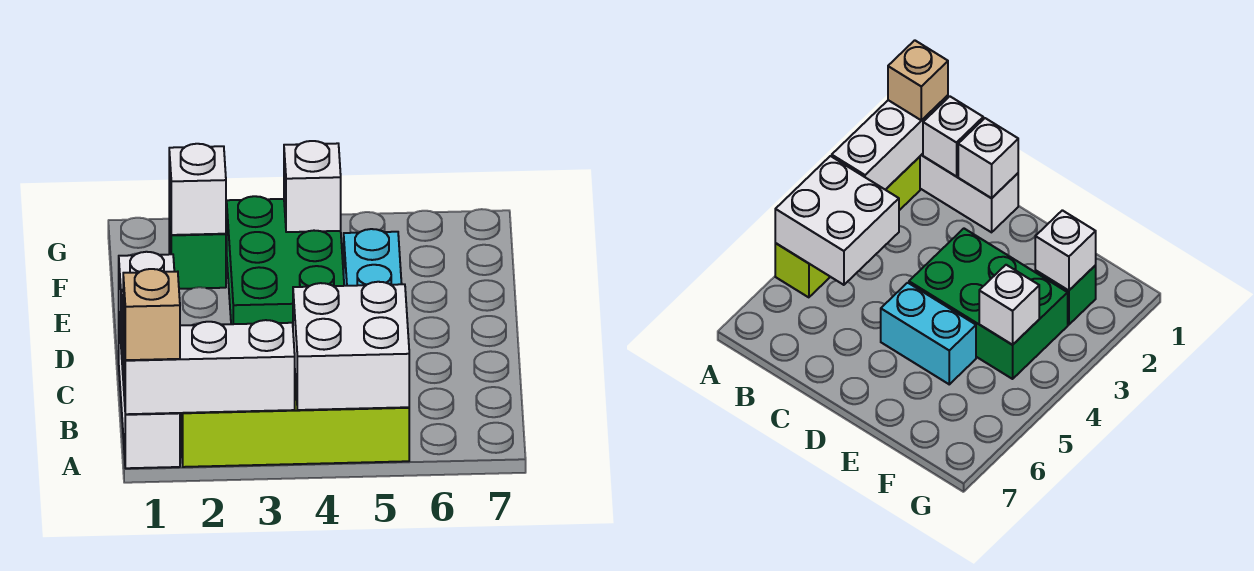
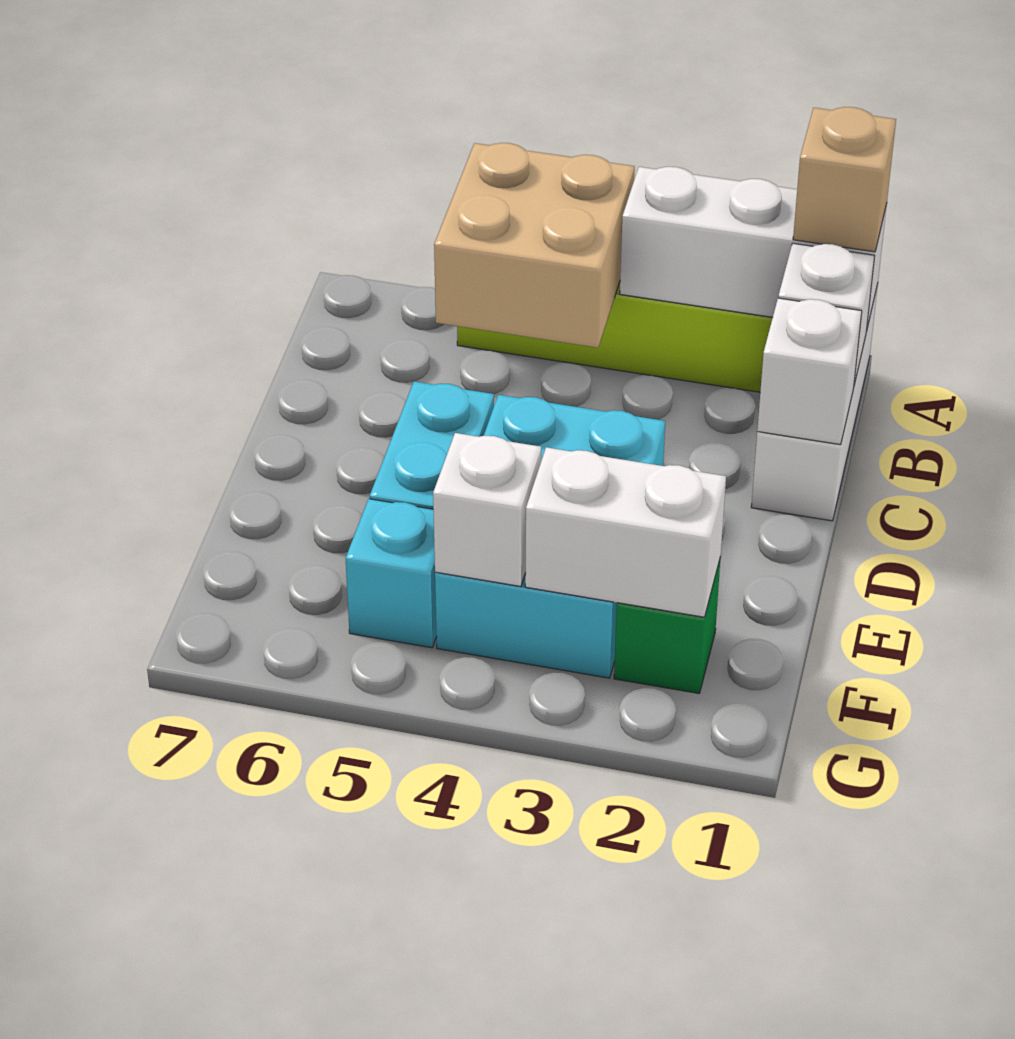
white brick A4:B5 level 2 -> tan brick A4:B5 level 2
green brick D3:F4 level 1 -> cyan brick D3:F4 level 1
white brick F2 level 2 -> white brick F2:F3 level 2
none -> cyan brick F5 level 1

